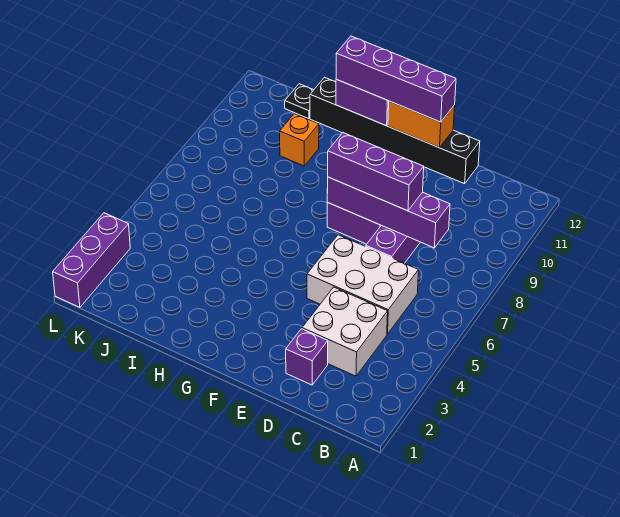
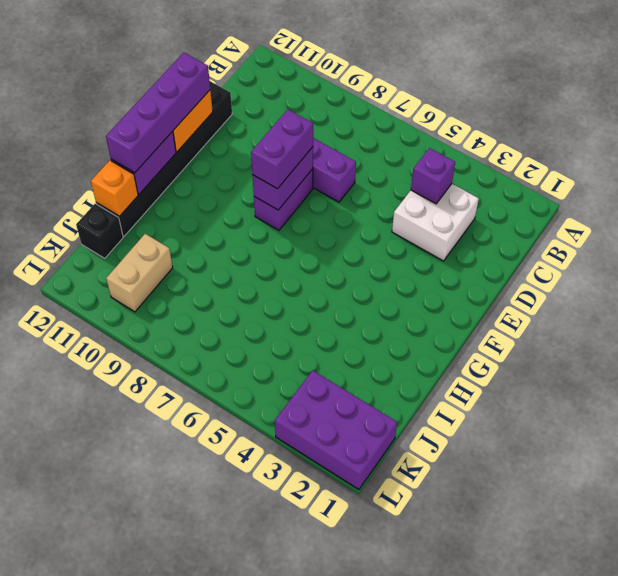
white brick C5:E6 level 1 -> none
purple brick C8:F8 level 2 -> purple brick E8:F8 level 2
purple brick D2 level 1 -> purple brick C4 level 2
purple brick D8:F8 level 3 -> purple brick E8:F8 level 3
orange brick I10 level 1 -> orange brick I12 level 2
none -> tan brick J10:K10 level 1
black plate J12 level 1 -> black brick J12 level 1
purple brick L1:L3 level 1 -> purple brick K1:L3 level 1

